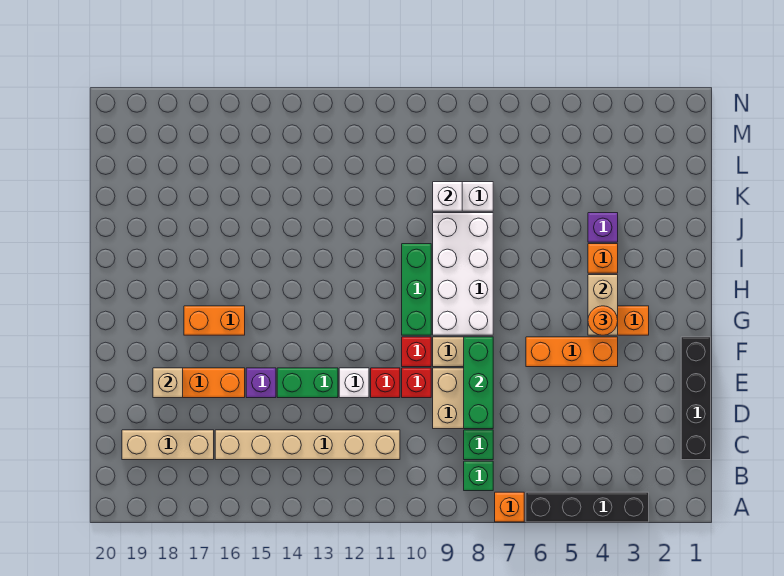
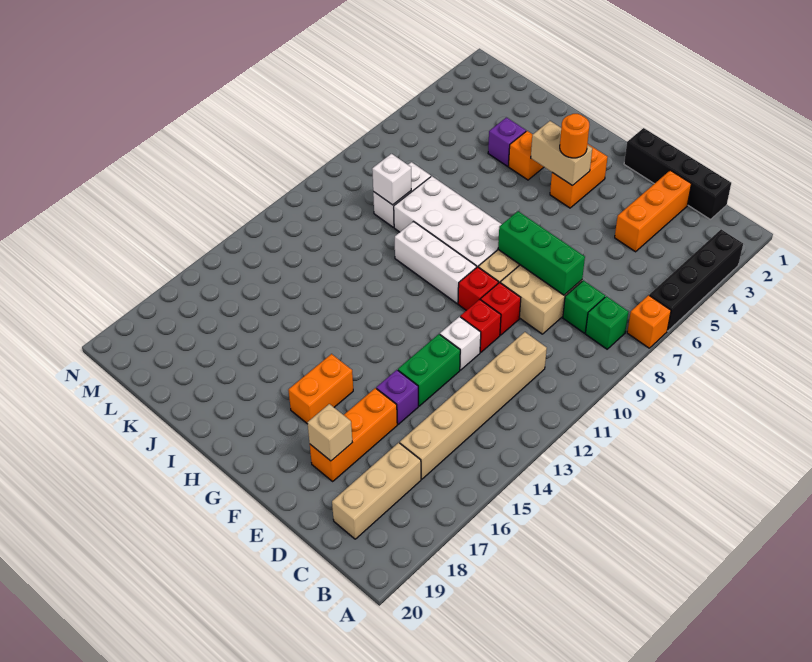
orange brick F4:F6 level 1 -> orange brick D2:D4 level 1
green brick G10:I10 level 1 -> white brick G10:I10 level 1

